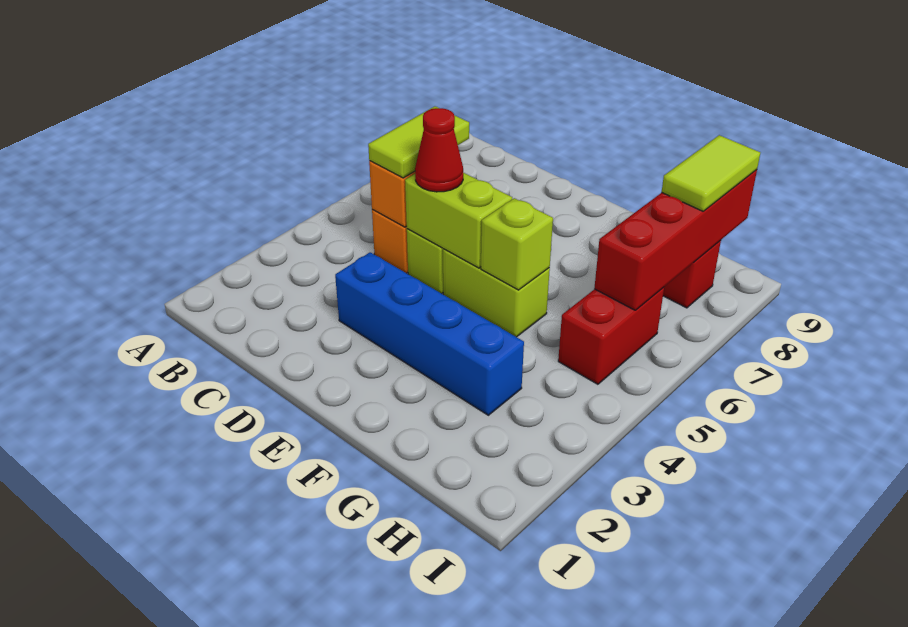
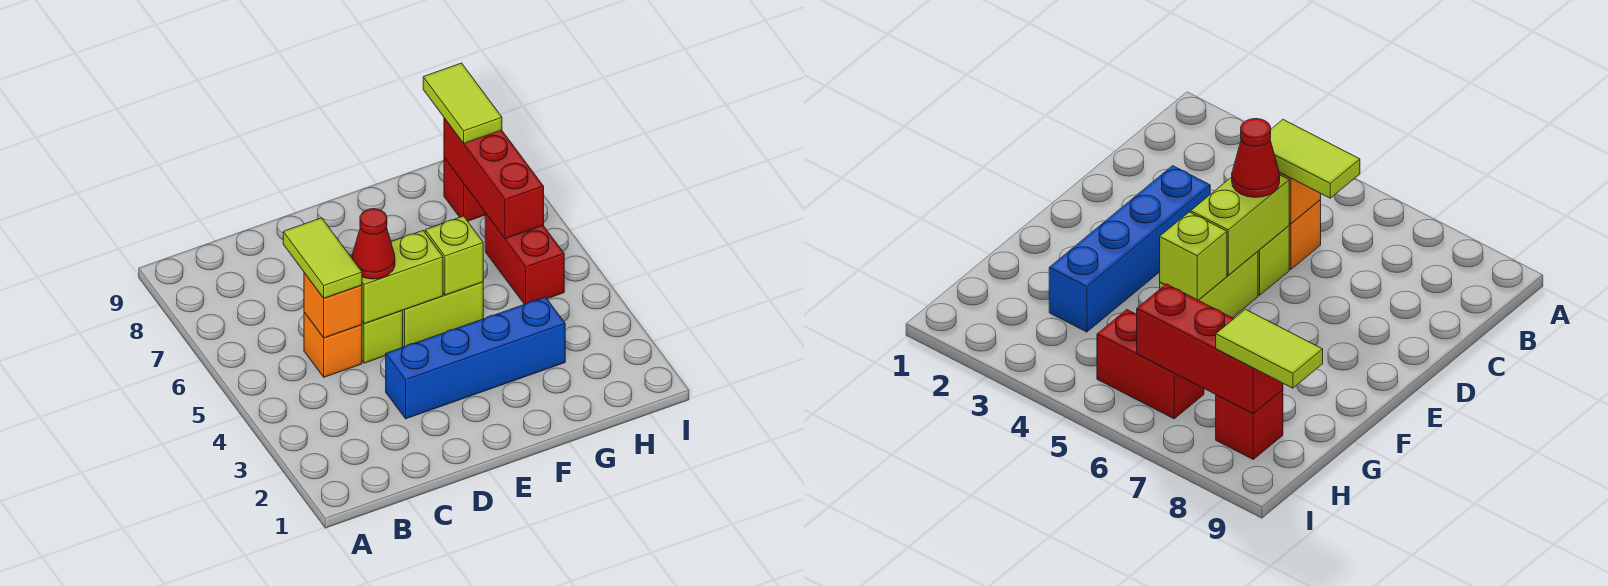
red brick H6:H9 level 2 -> red brick H6:H8 level 2

